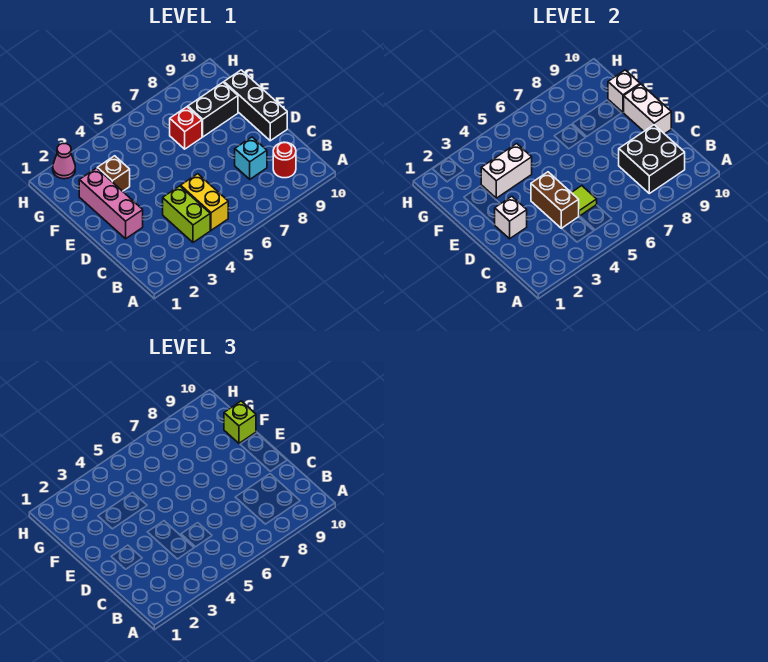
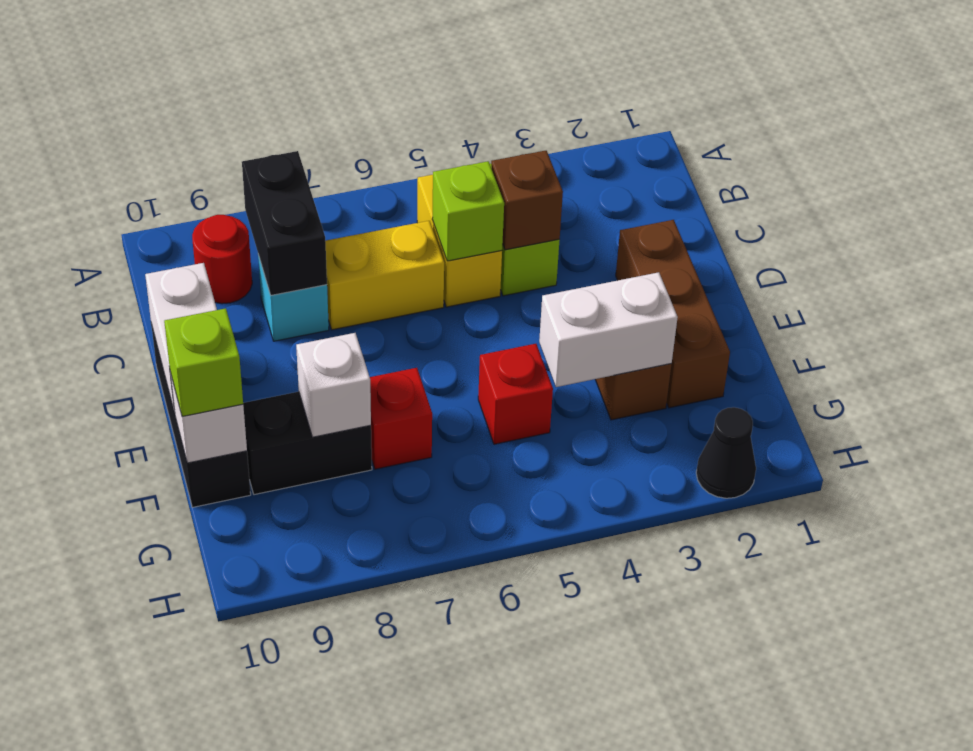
black brick B8:C9 level 2 -> black brick B8:C8 level 2
brown brick C4:D4 level 2 -> brown brick C4 level 2
lime tile C5 level 2 -> lime brick C5 level 2
none -> yellow brick C6:C7 level 1
pink brick D2:F2 level 1 -> brown brick D2:F2 level 1
white brick D2 level 2 -> white brick F8 level 2
none -> red brick F5 level 1
pink cone H2 level 1 -> black cone H2 level 1

